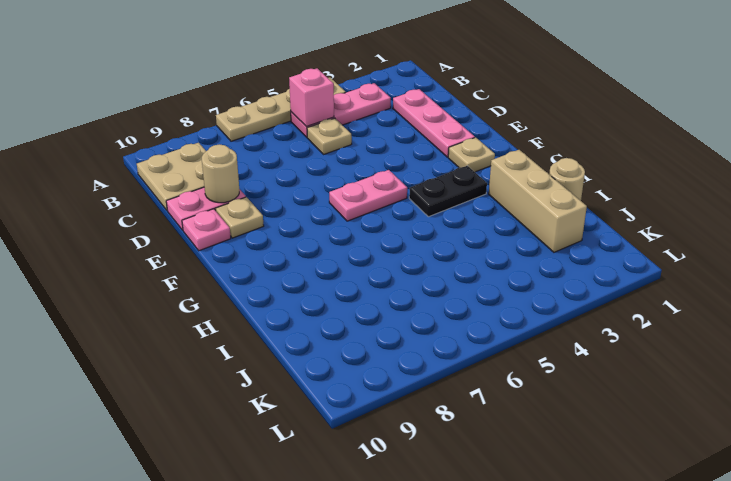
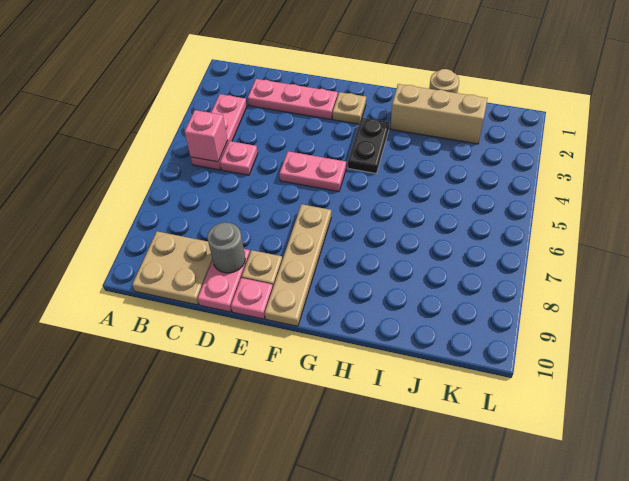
tan plate A4:A7 level 1 -> tan plate F7:F10 level 1
tan plate C5 level 1 -> pink plate C5 level 1
tan round brick D9 level 2 -> grey round brick D9 level 2
pink plate F5:F6 level 1 -> pink plate E5:F5 level 1

